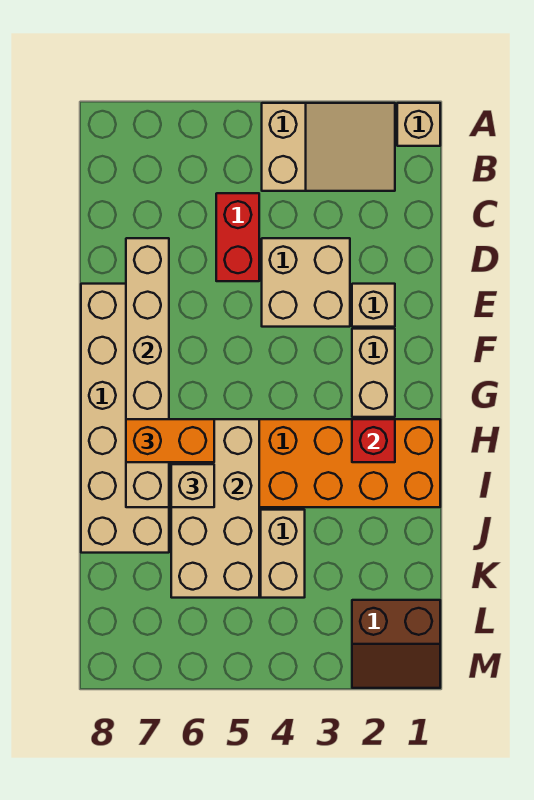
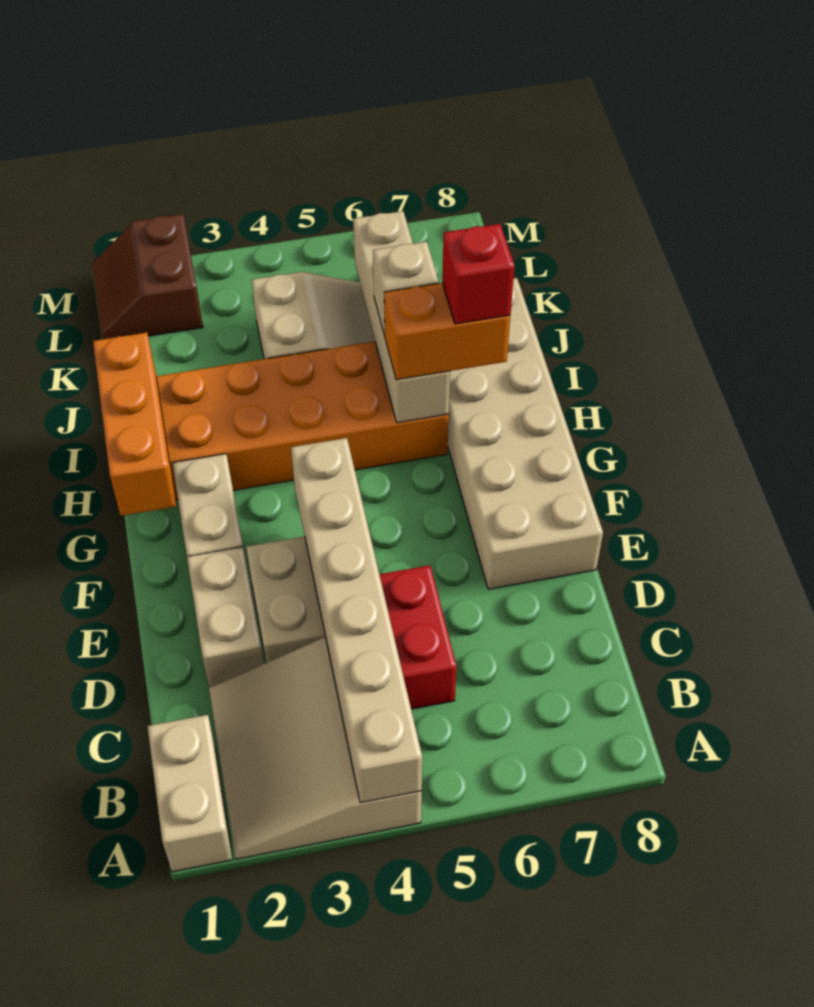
tan brick A1 level 1 -> tan brick A1:B1 level 1
tan slope A2:B4 level 1 top 4 -> tan slope A2:C4 level 1 top 4
tan brick D7:I7 level 2 -> tan brick A4:F4 level 2
tan brick E2 level 1 -> tan brick D2:E2 level 1
none -> orange brick G1:I1 level 2
red brick H2 level 2 -> red brick H7 level 4
tan brick H5:K6 level 2 -> tan brick H6:K6 level 2
brown slope L1:M2 level 1 top L -> brown slope L1:M2 level 1 top 2

